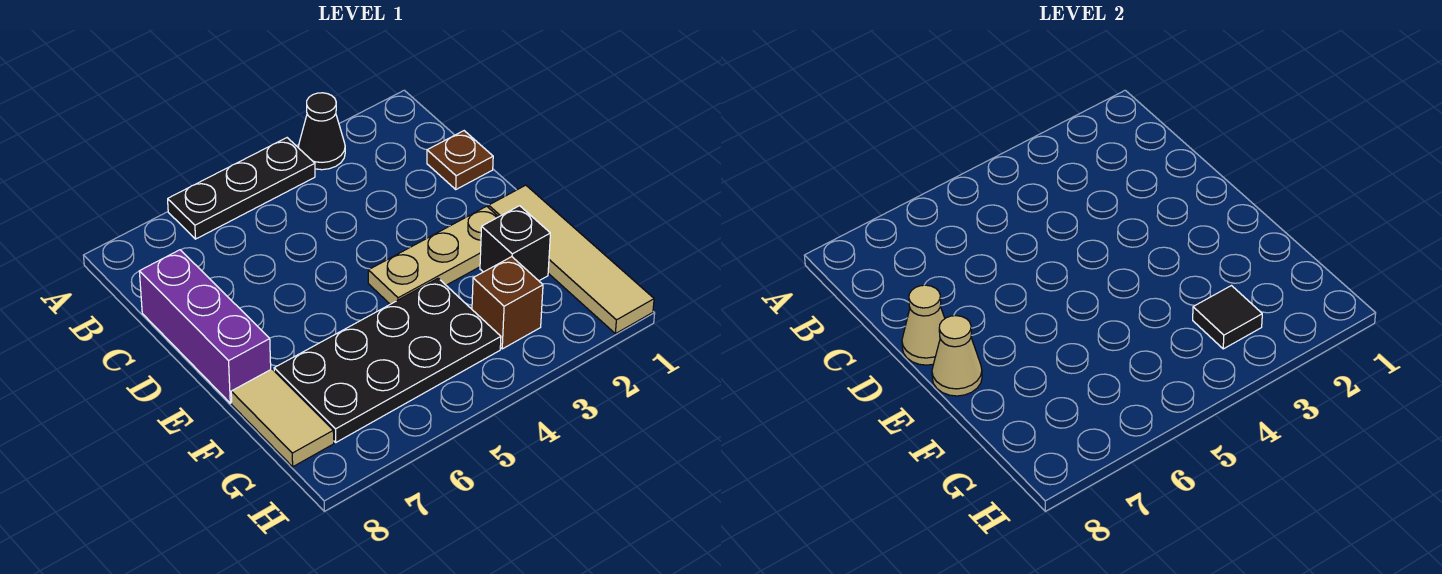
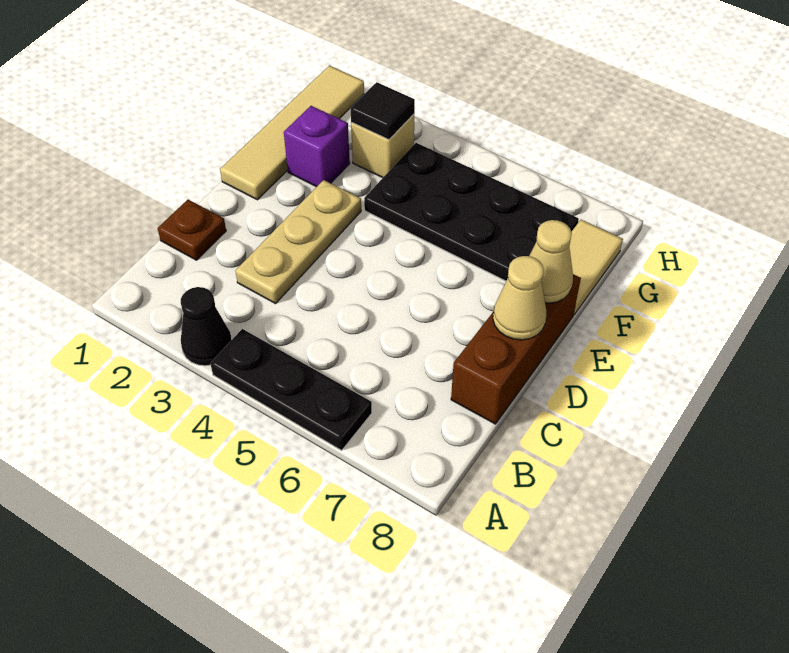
purple brick C8:E8 level 1 -> brown brick C8:E8 level 1
tan plate E2:E4 level 1 -> tan plate C3:E3 level 1
black brick F2 level 1 -> purple brick F2 level 1
brown brick G3 level 1 -> tan brick G3 level 1

